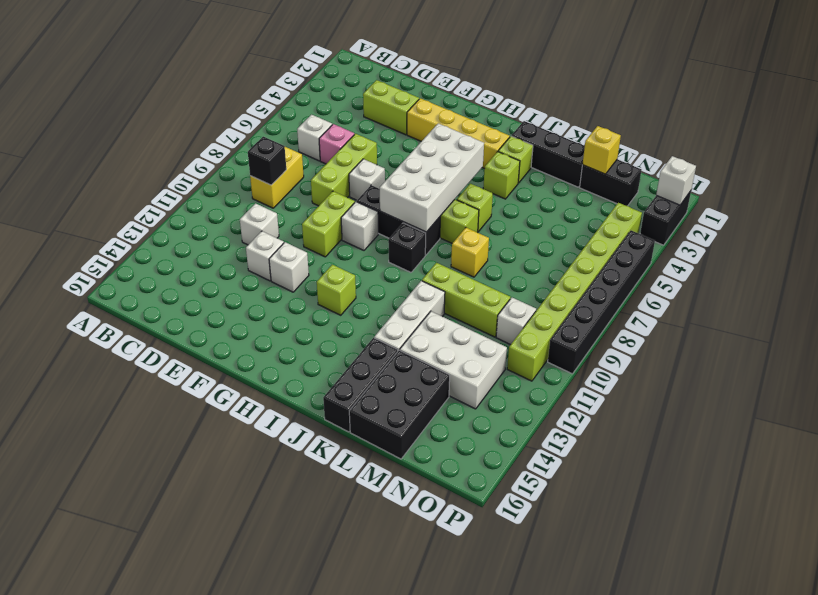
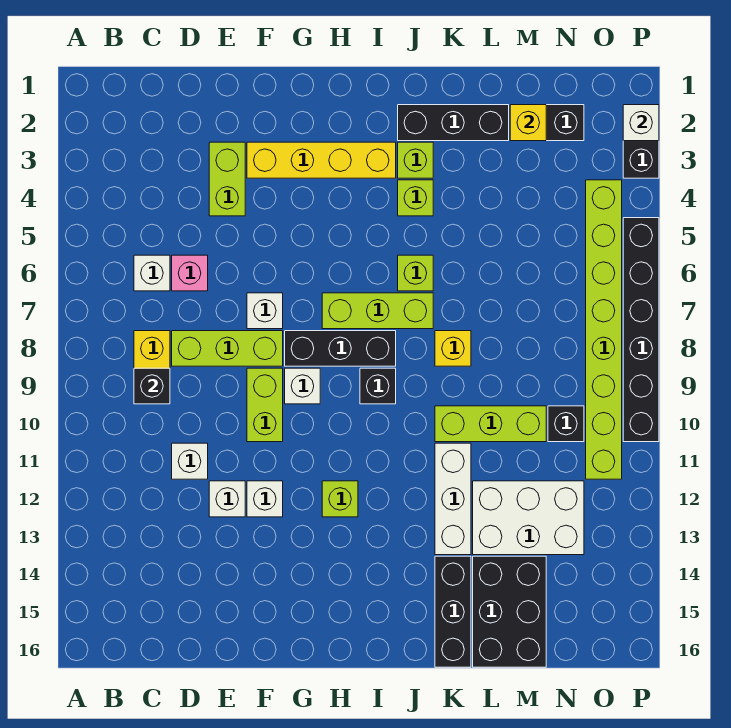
lime brick D3:E3 level 1 -> lime brick E3:E4 level 1
lime brick E6:E8 level 1 -> lime brick D8:F8 level 1
white brick H5:I8 level 2 -> none
white brick N10 level 1 -> black brick N10 level 1

